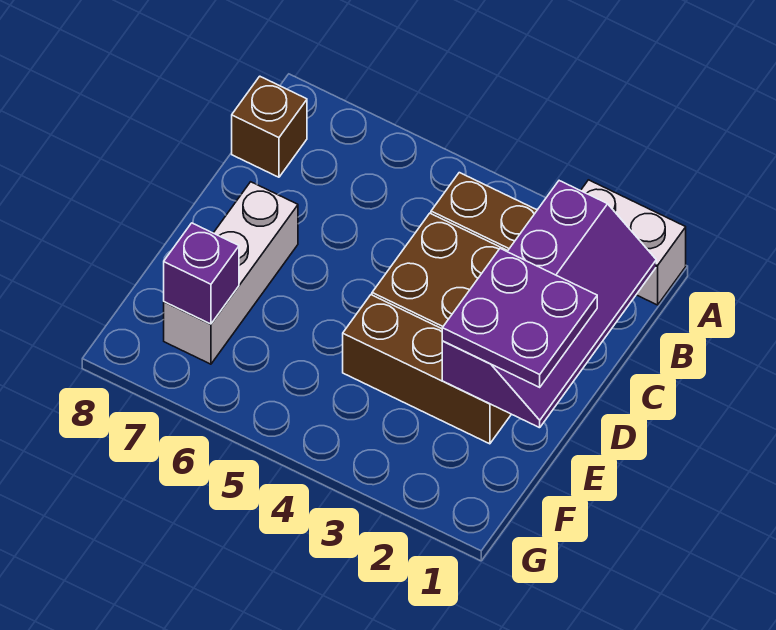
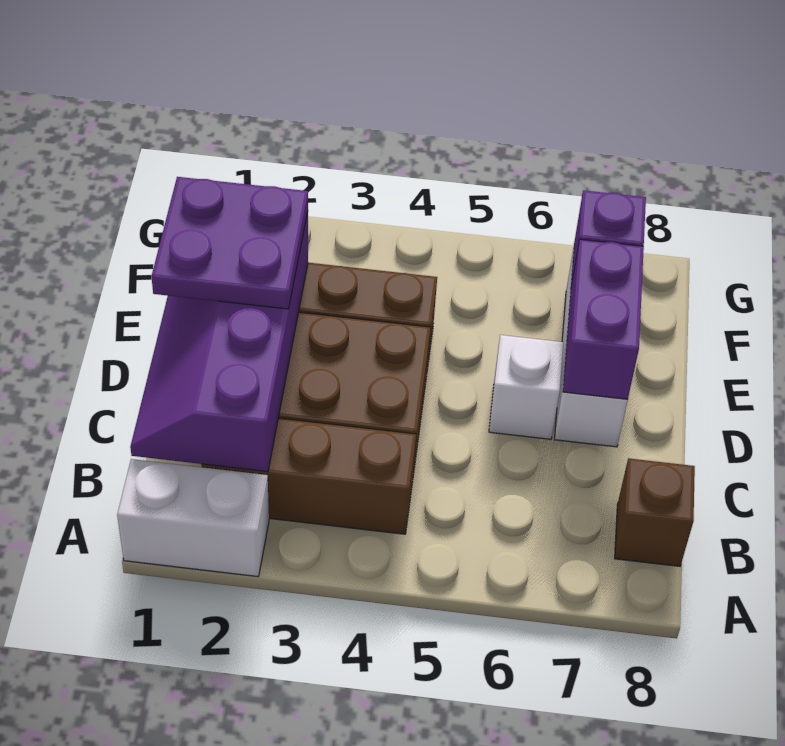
none -> white brick D6 level 1
none -> purple brick D7:E7 level 2

